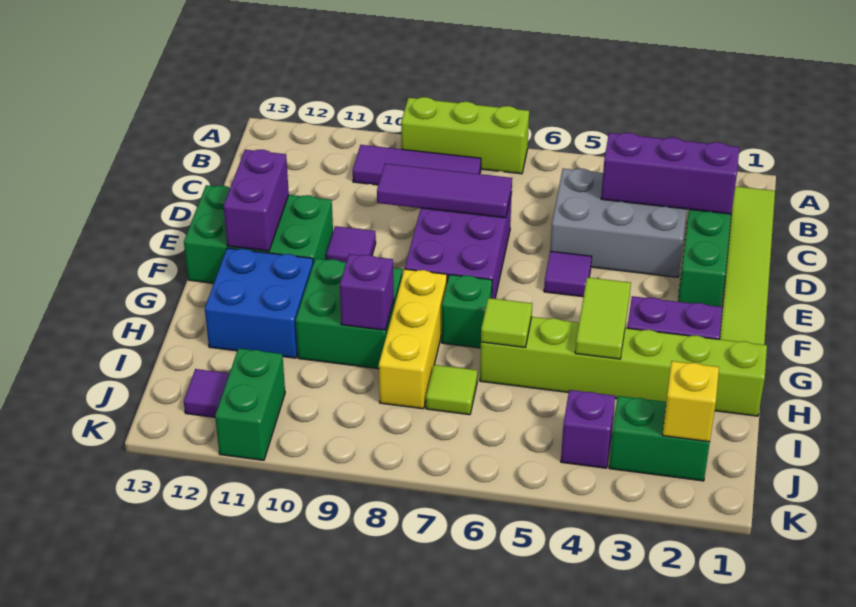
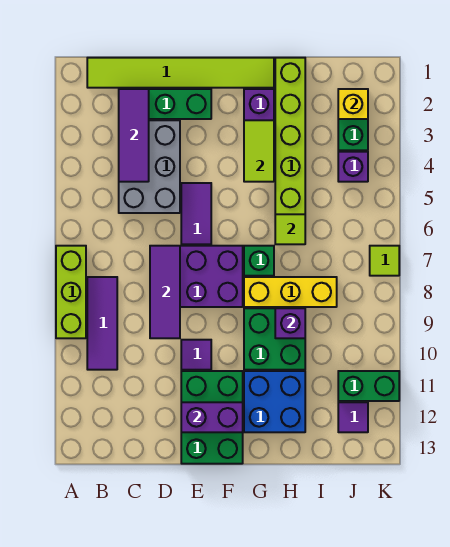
purple brick C2:C4 level 2 -> purple tile C2:C4 level 2
purple tile E5 level 1 -> purple tile E5:E6 level 1
lime tile G4:H4 level 2 -> lime tile G3:G4 level 2
lime tile I7 level 1 -> lime tile K7 level 1

